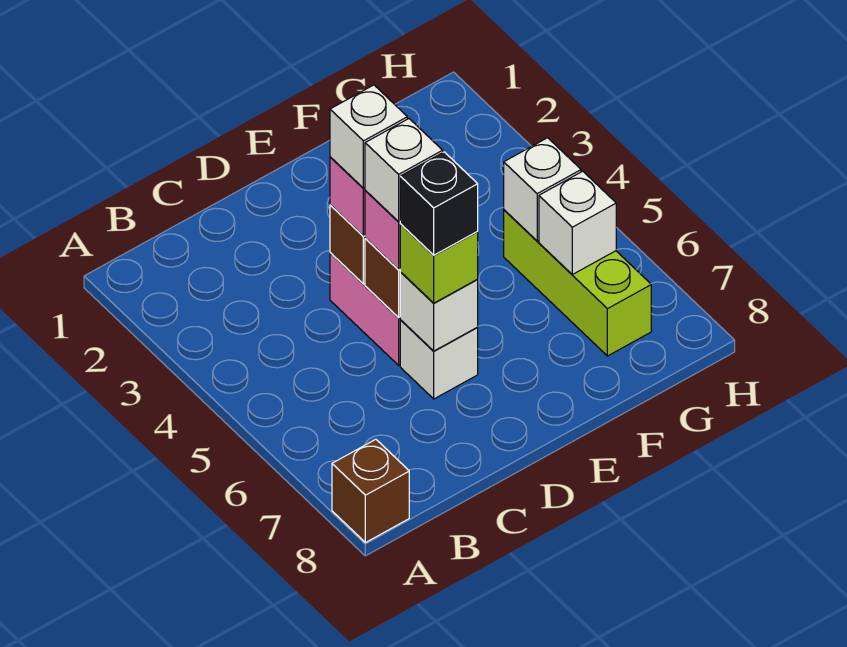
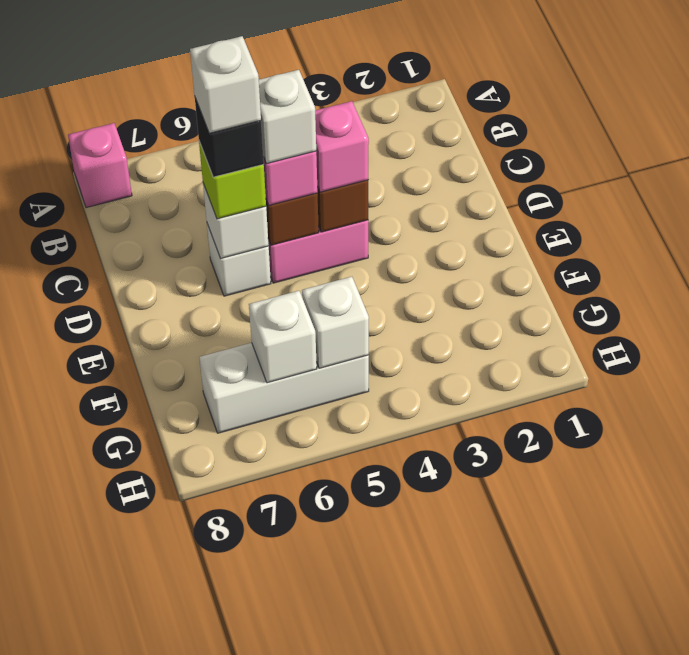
brown brick A8 level 1 -> pink brick A8 level 1
white brick D4 level 4 -> white brick D6 level 5
lime brick G5:G7 level 1 -> white brick G5:G7 level 1

